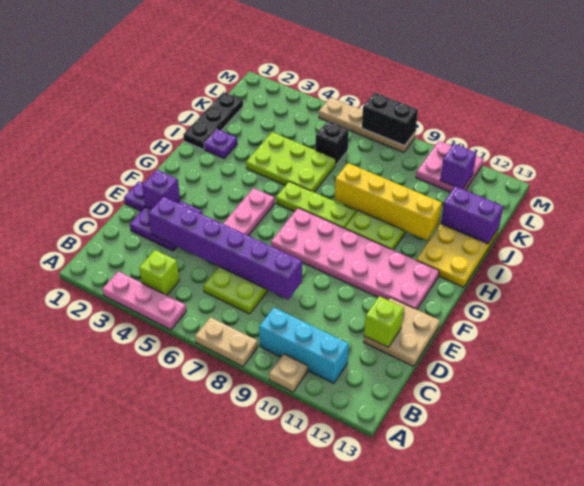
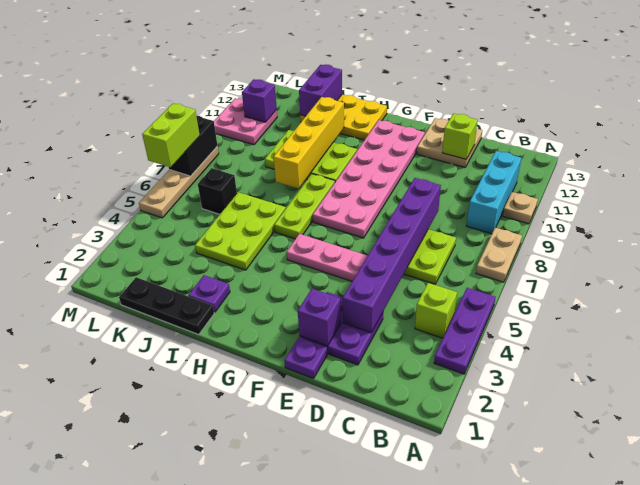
pink plate A3:A5 level 1 -> purple plate A3:A5 level 1
none -> lime brick M6:M7 level 3

